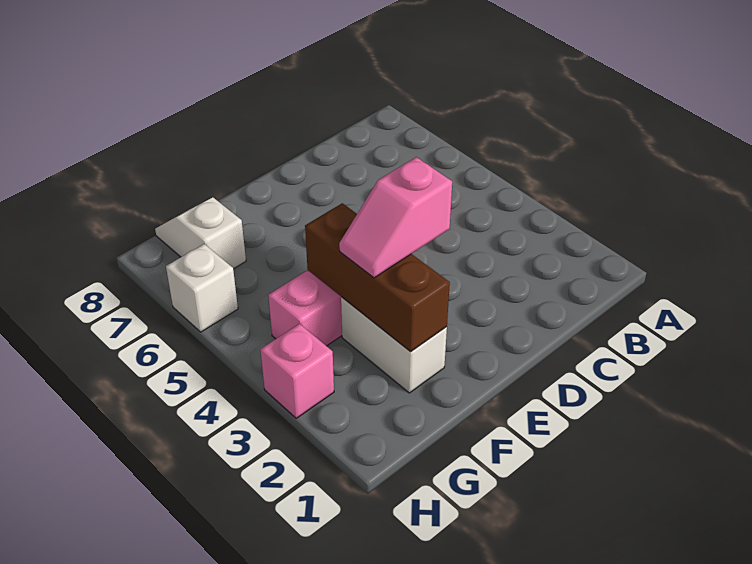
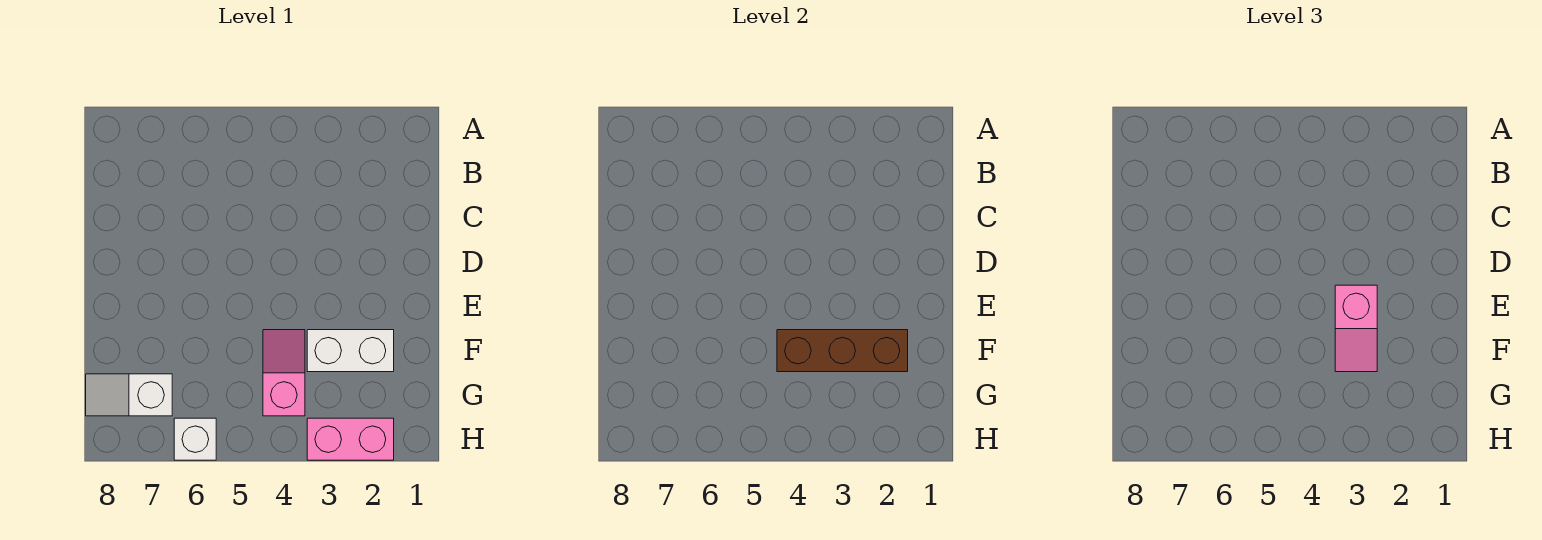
pink brick H3 level 1 -> pink brick H2:H3 level 1

